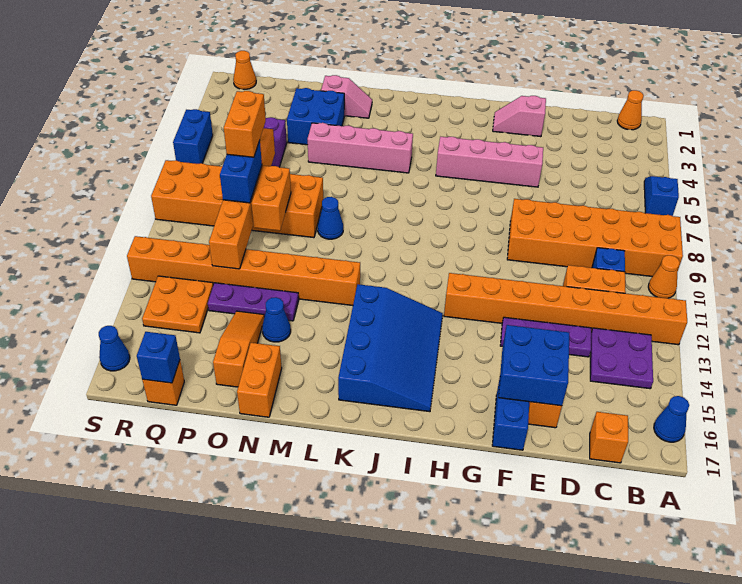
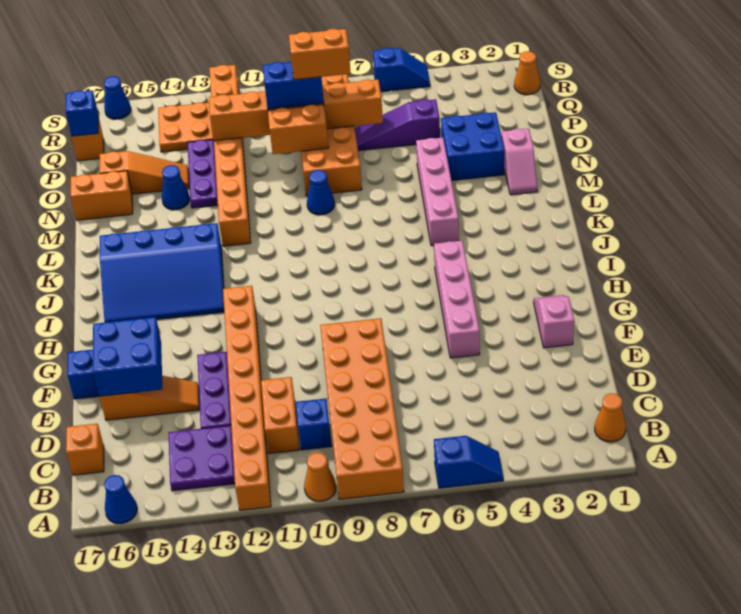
blue brick S5:S6 level 1 -> blue slope S5:S6 level 1 top 6

